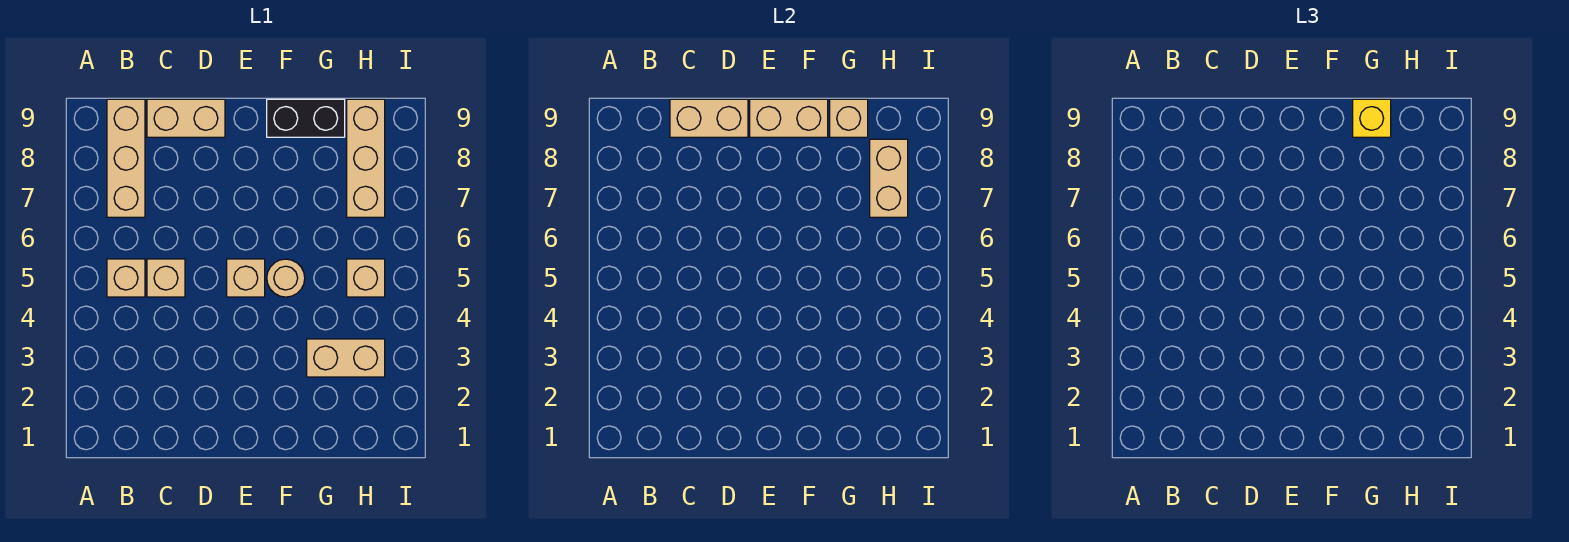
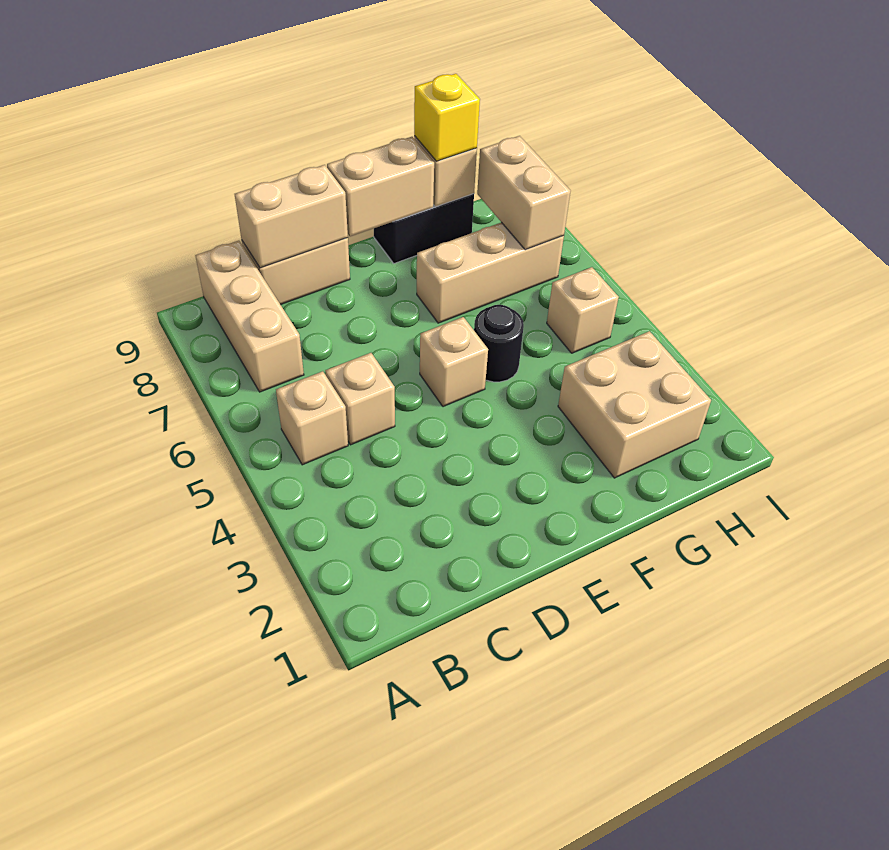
tan round brick F5 level 1 -> black round brick F5 level 1
tan brick G3:H3 level 1 -> tan brick G2:H3 level 1
tan brick H7:H9 level 1 -> tan brick F7:H7 level 1

